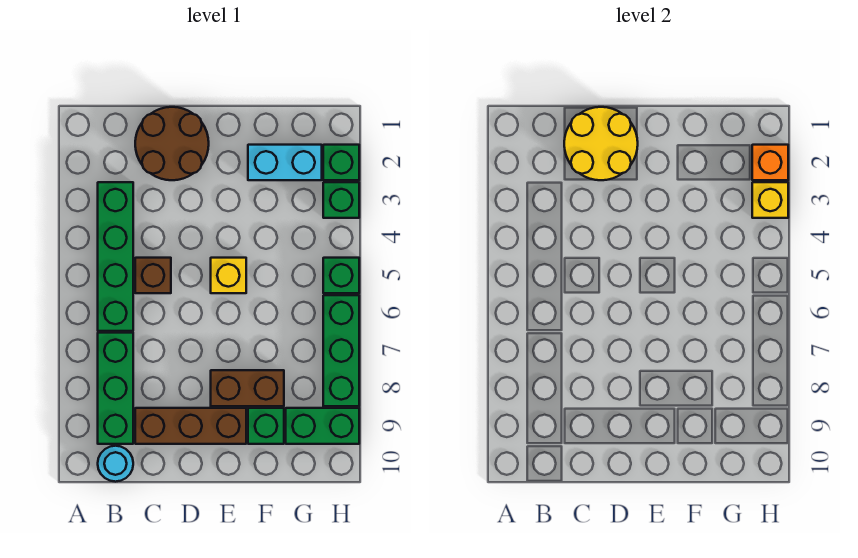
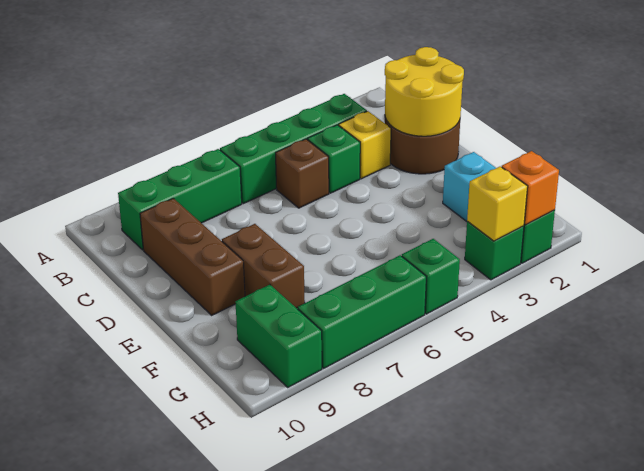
cyan round brick B10 level 1 -> none
yellow brick E5 level 1 -> yellow brick C3 level 1
green brick F9 level 1 -> green brick C4 level 1

